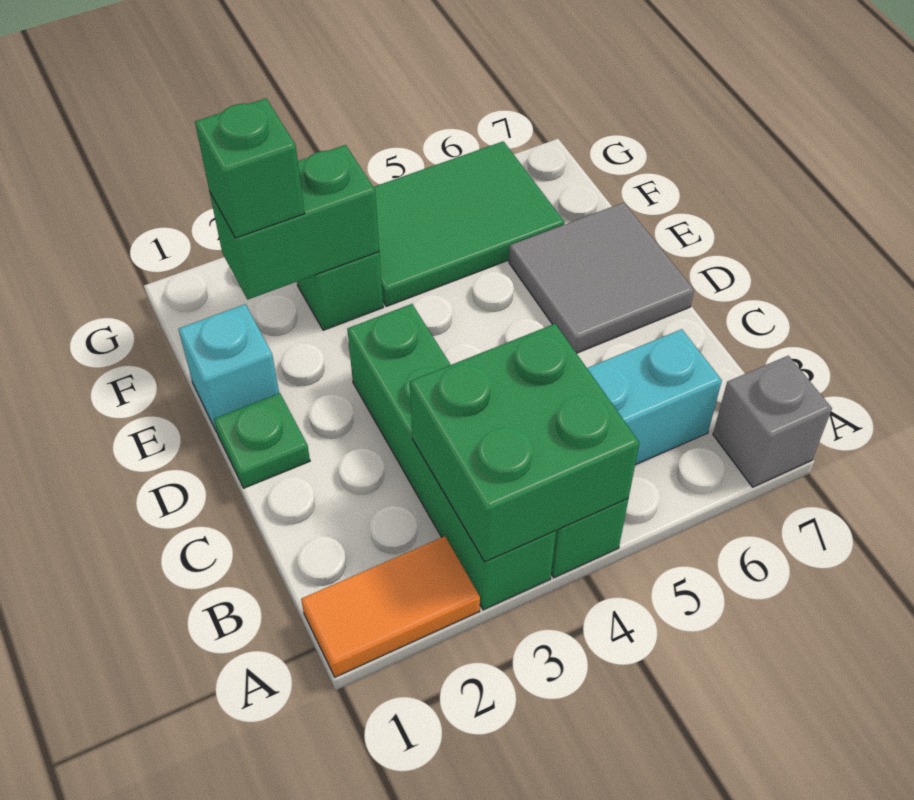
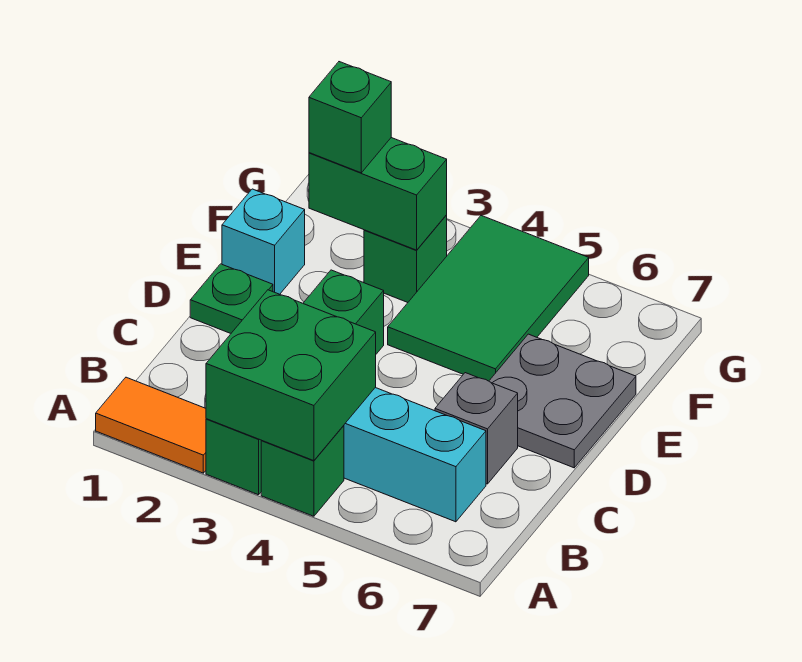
grey brick A7 level 1 -> grey brick C6 level 1
grey tile D6:E7 level 1 -> grey plate D6:E7 level 1
green tile F4:G6 level 1 -> green tile E4:G5 level 1

